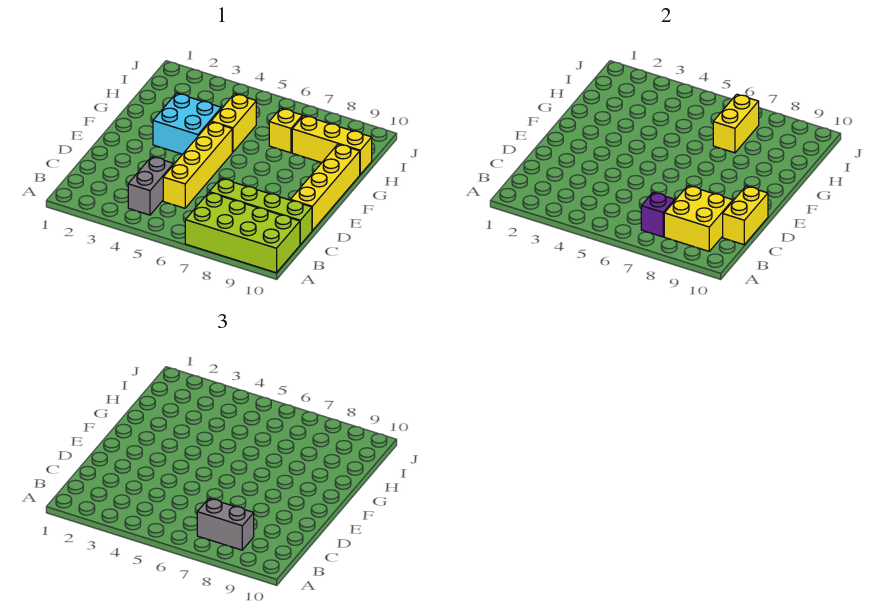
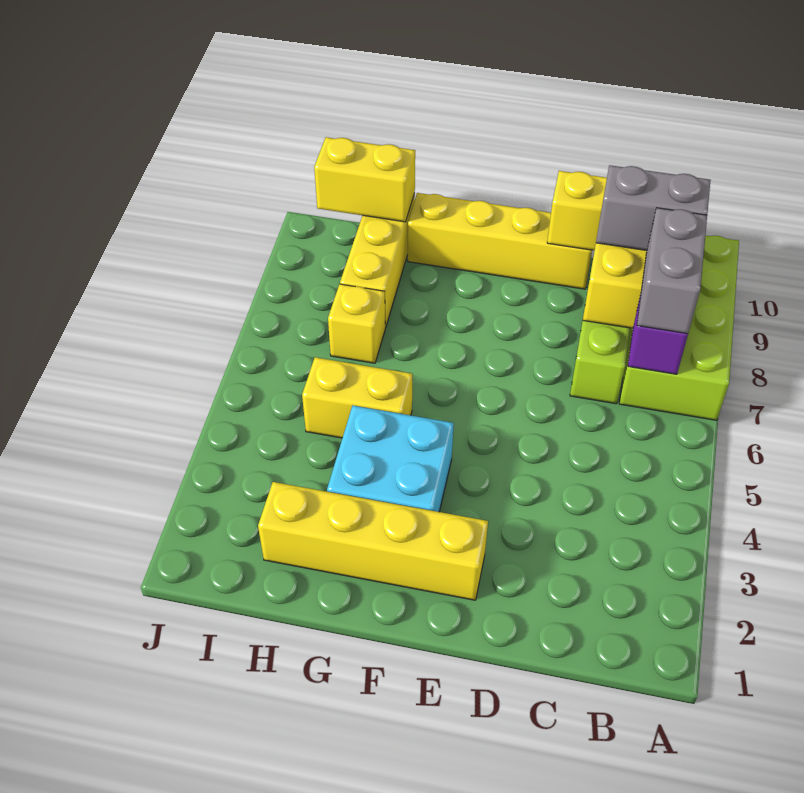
grey brick B4:C4 level 1 -> grey brick B9:C9 level 3
yellow brick C5:F5 level 1 -> yellow brick E2:H2 level 1
yellow brick H7:I7 level 2 -> yellow brick H10:I10 level 2

